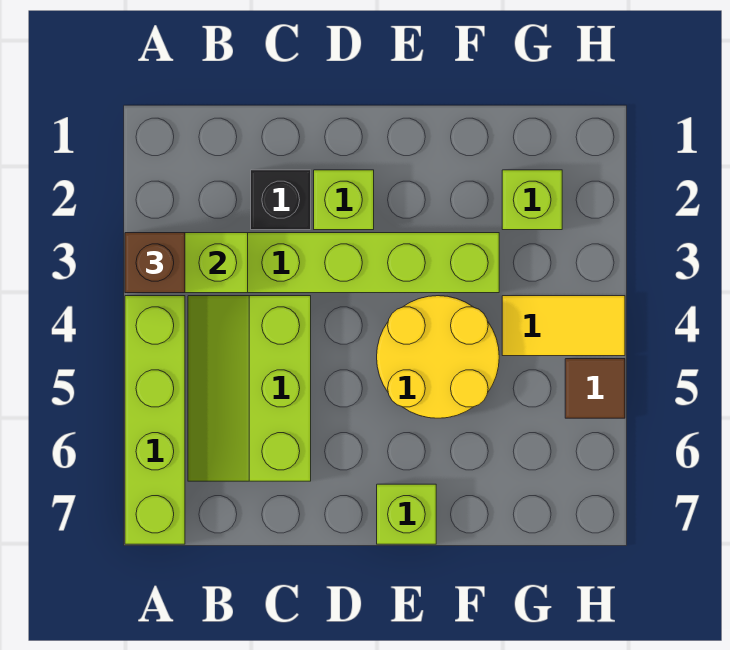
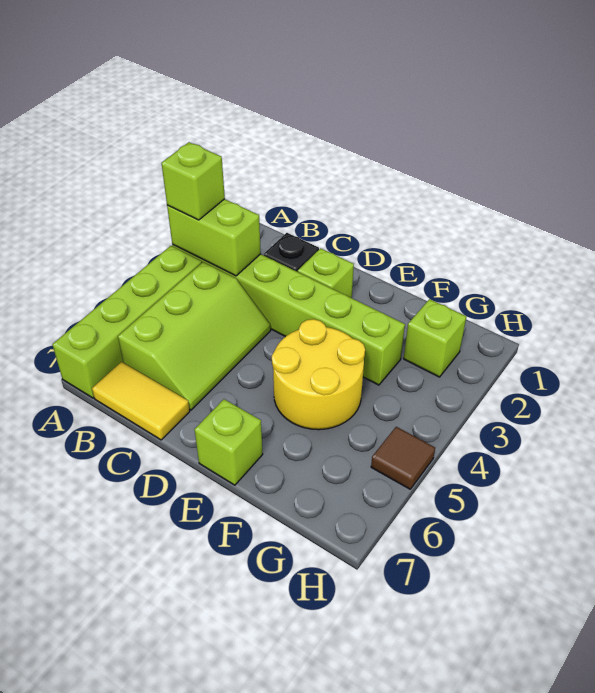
brown brick A3 level 3 -> lime brick A3 level 3
lime slope B4:C6 level 1 top C -> lime slope B4:C6 level 1 top B
yellow tile G4:H4 level 1 -> yellow tile B7:C7 level 1

